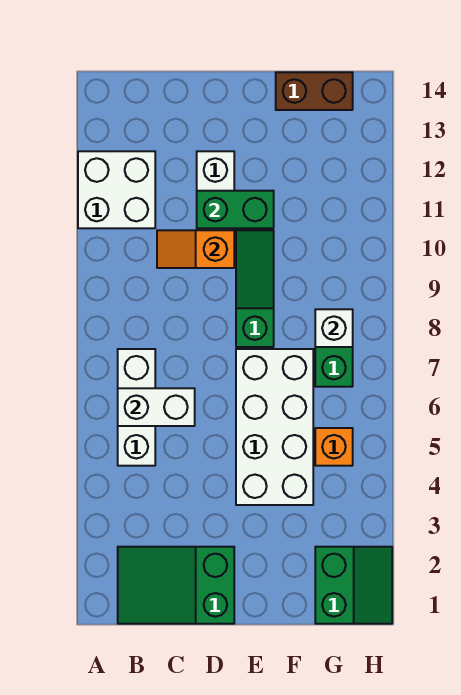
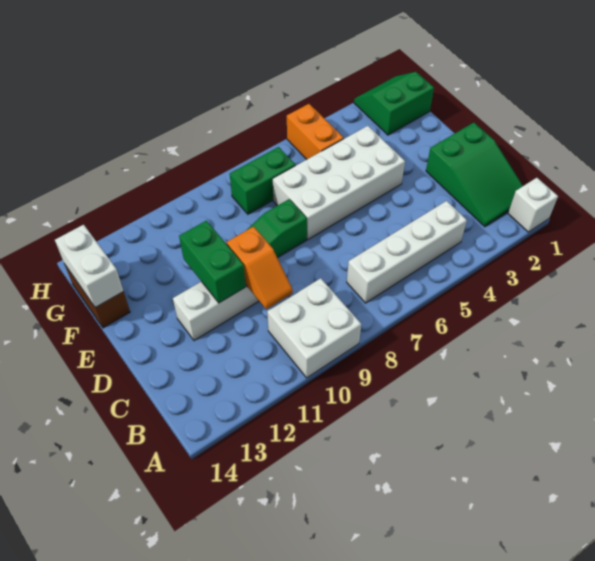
white brick A11:B12 level 1 -> white brick A9:B10 level 1
white brick B5:B7 level 1 -> white brick B4:B7 level 1
white brick B6:C6 level 2 -> white brick F14:G14 level 2
orange brick G5 level 1 -> orange brick G5:H5 level 1
white brick G8 level 2 -> white brick A1 level 1

